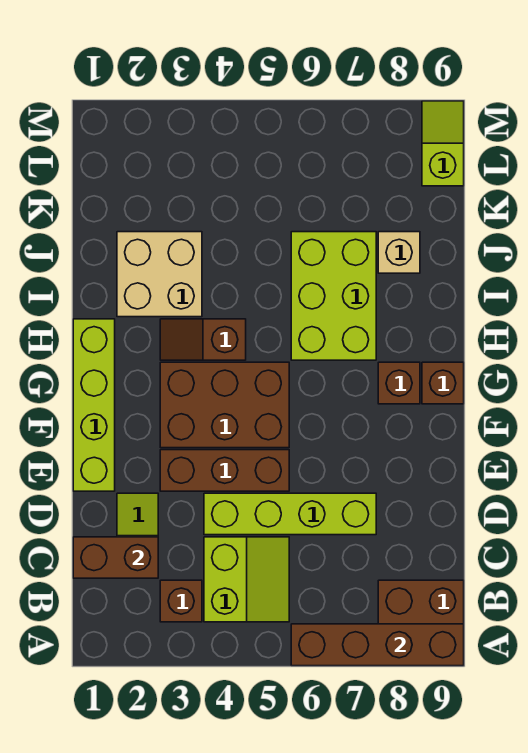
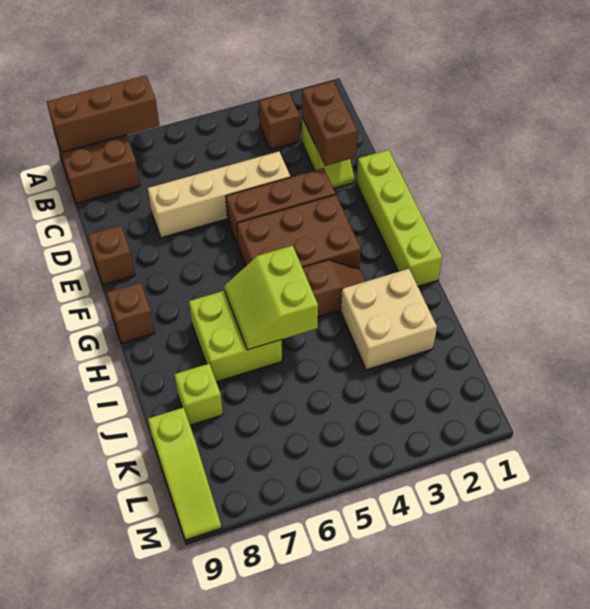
brown brick A6:A9 level 2 -> brown brick A7:A9 level 2
lime slope B4:C5 level 1 top 4 -> lime slope H5:I6 level 2 top 5
brown brick C1:C2 level 2 -> brown brick C2:D2 level 2
lime brick D4:D7 level 1 -> tan brick D4:D7 level 1
brown brick G8 level 1 -> brown brick E9 level 1
lime brick H6:J7 level 1 -> lime brick H6:I7 level 1
tan brick J8 level 1 -> lime brick J8 level 1
lime slope L9:M9 level 1 top L -> lime slope K9:M9 level 1 top K

